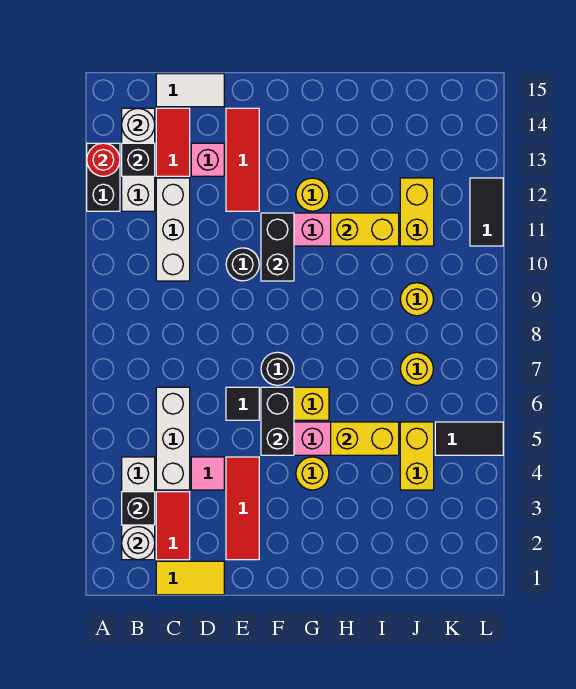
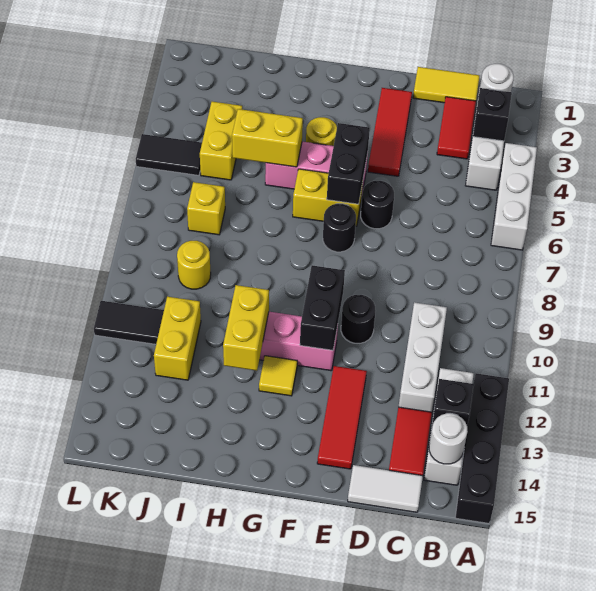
black brick A12:A13 level 1 -> black brick A12:A15 level 1
red round brick A13 level 2 -> none
white brick C4:C6 level 1 -> white brick A4:A6 level 1
pink tile D4 level 1 -> none
pink brick D13 level 1 -> none
black tile E6 level 1 -> black round brick E6 level 1
yellow round brick G12 level 1 -> yellow tile G12 level 1
yellow brick H11:I11 level 2 -> yellow brick H11:H12 level 2
yellow round brick J7 level 1 -> yellow brick J7 level 1
black tile L11:L12 level 1 -> black tile K11:L11 level 1

